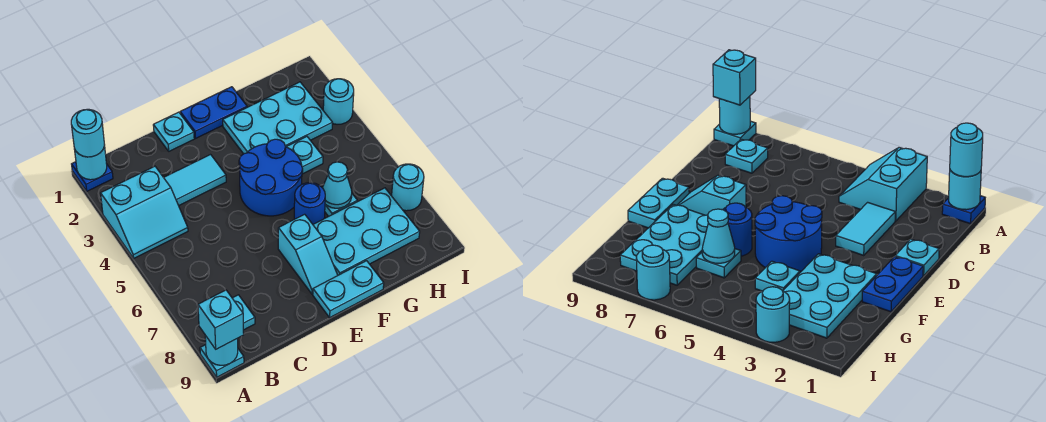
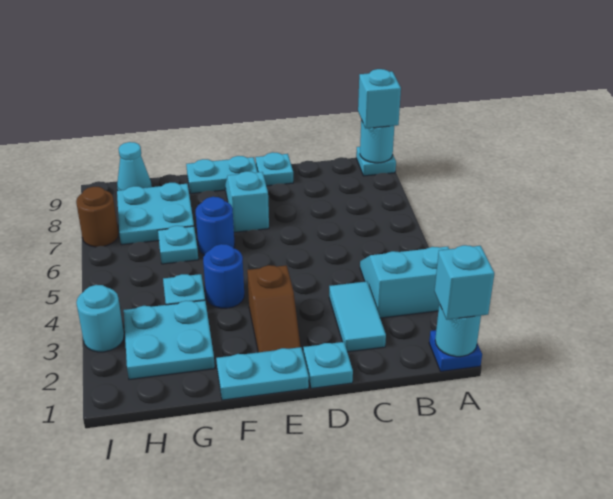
cyan round brick A1 level 3 -> cyan brick A1 level 3
cyan plate B8 level 1 -> cyan plate D9 level 1
cyan tile C3:D3 level 1 -> cyan tile C2:C3 level 1
blue plate E1:F1 level 1 -> cyan plate E1:F1 level 1
none -> brown slope E2:E3 level 1 top 3
blue round brick E4:F5 level 1 -> blue round brick F4 level 1
cyan plate F2:H3 level 1 -> cyan plate G2:H3 level 1
cyan plate F7:H8 level 1 -> cyan plate G7:H8 level 1
cyan cone G6 level 2 -> cyan cone H9 level 1
cyan round brick I7 level 1 -> brown round brick I7 level 1

